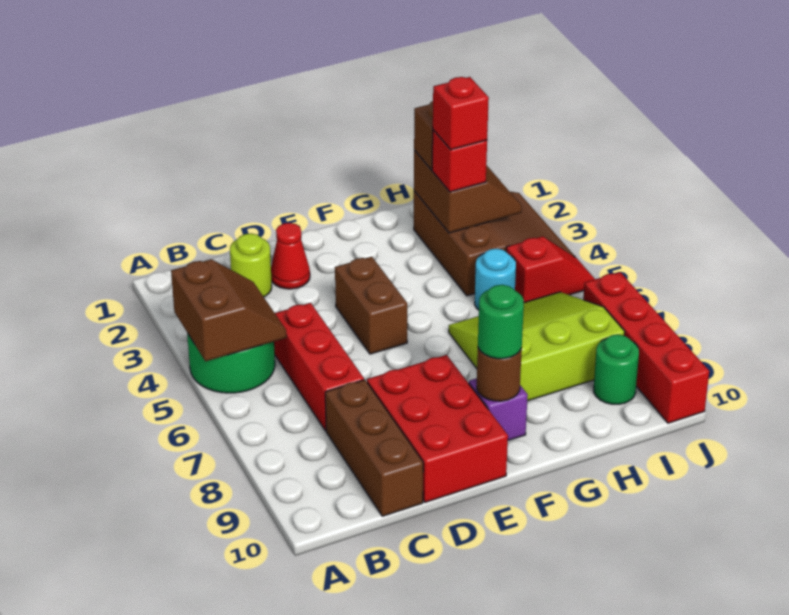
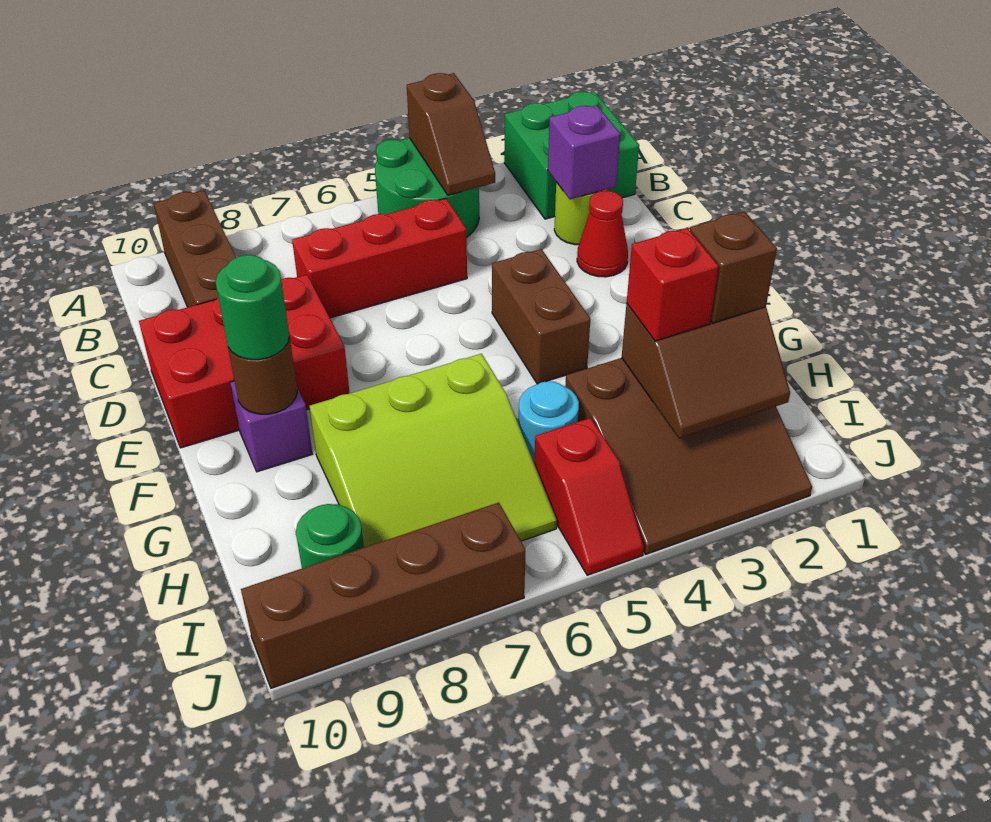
none -> green brick A1:B2 level 1
brown slope A4:B5 level 2 top A -> brown slope A4:B4 level 2 top A
none -> purple brick C2 level 2
brown brick C8:C10 level 1 -> brown brick A9:C9 level 1
brown brick E4:E5 level 1 -> brown brick E4:F4 level 1
lime slope G6:I8 level 1 top 8 -> lime slope G6:I8 level 1 top G
red brick H3 level 4 -> none
red brick J7:J10 level 1 -> brown brick J7:J10 level 1

